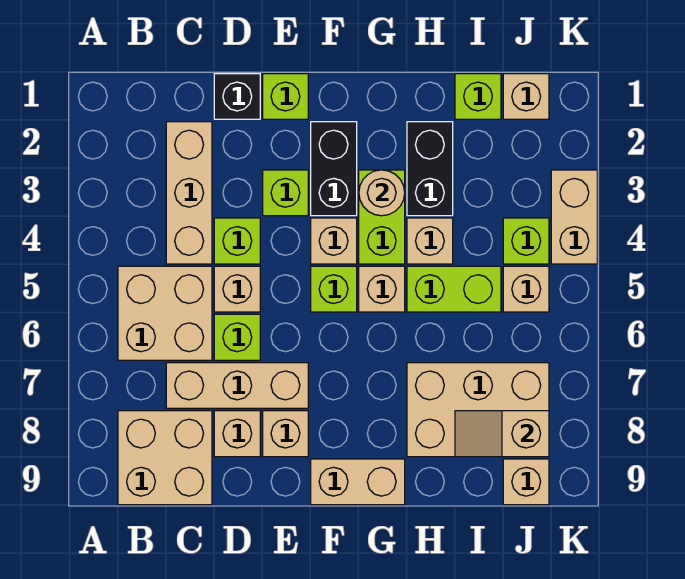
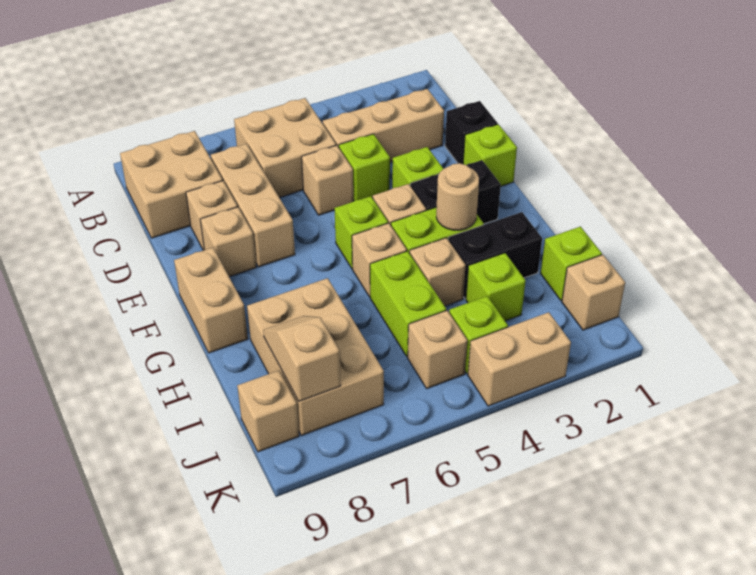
lime brick D6 level 1 -> lime brick I3 level 1

